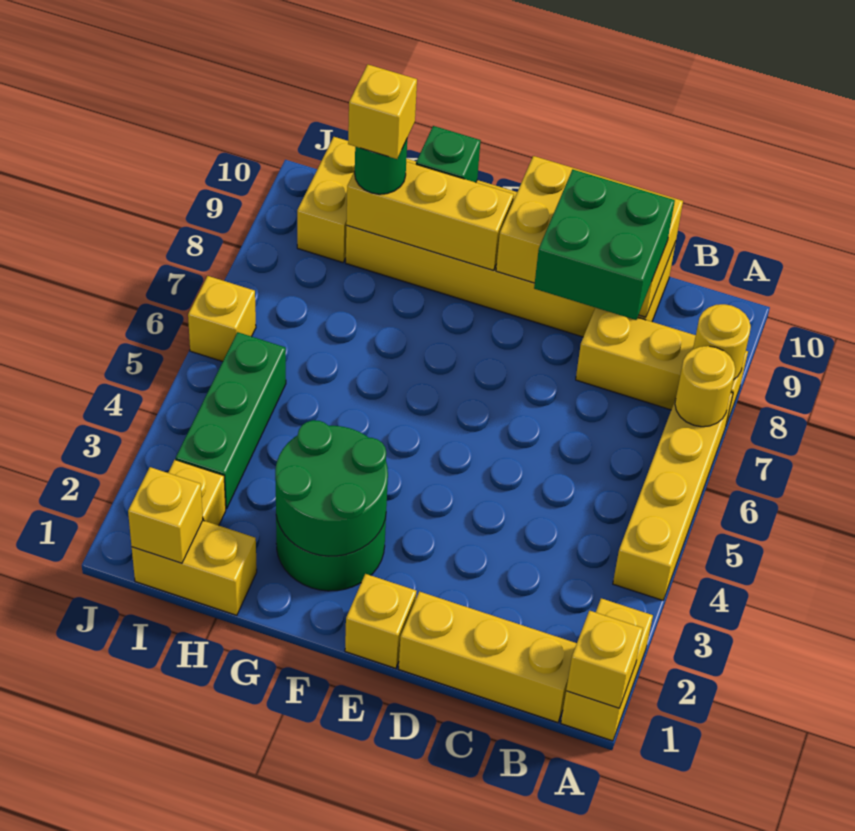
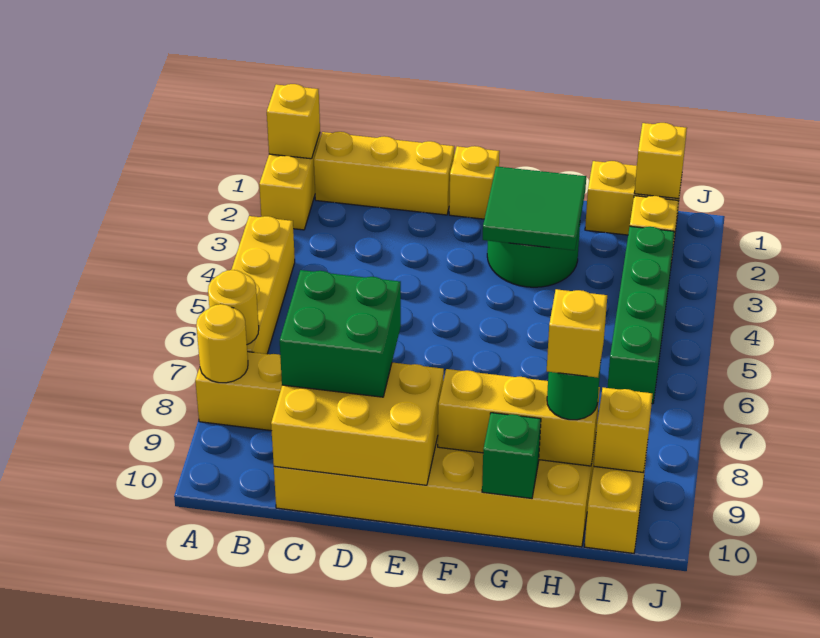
green round brick F2:G3 level 2 -> green tile F2:G3 level 2
green brick I3:I5 level 1 -> green brick I3:I6 level 1
yellow brick J6 level 1 -> yellow brick I9 level 2

